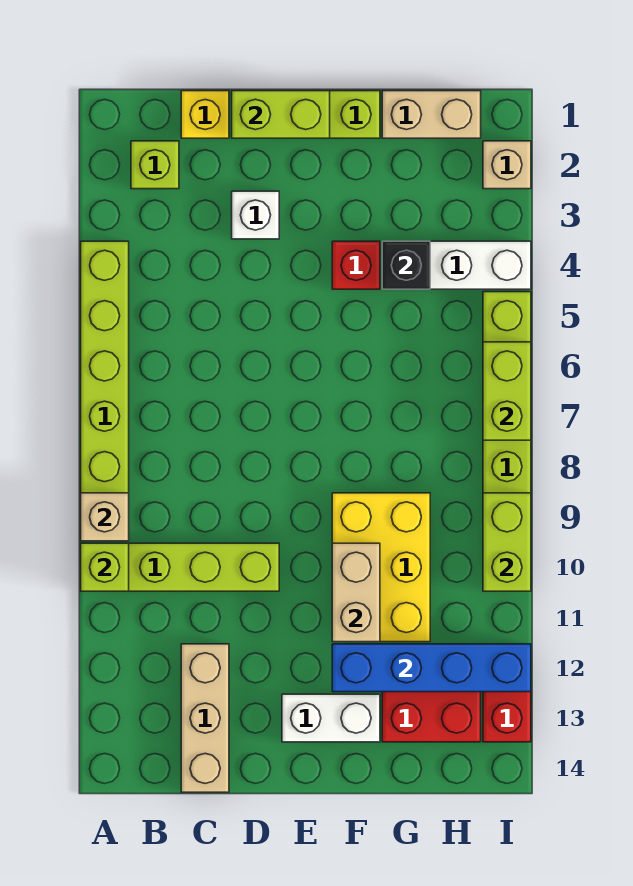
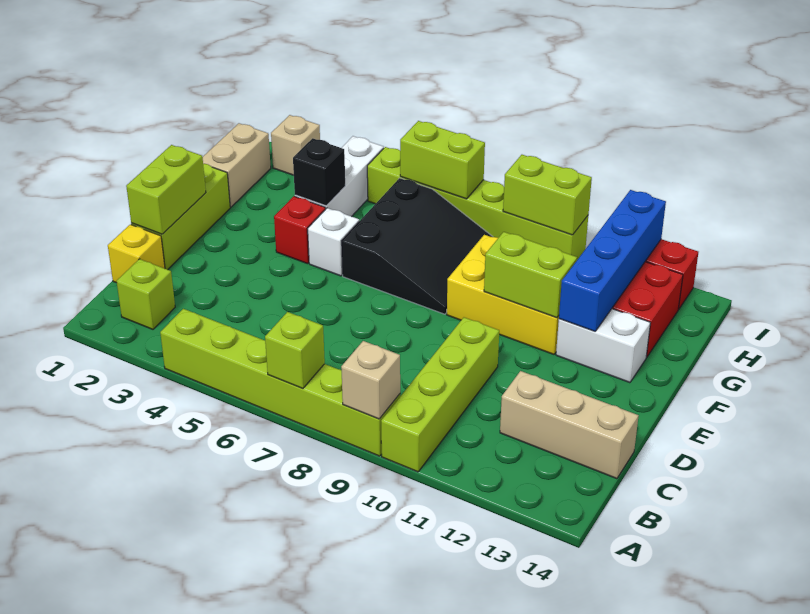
lime brick A10 level 2 -> lime brick A7 level 2
white brick D3 level 1 -> white brick F5 level 1
white brick E13:F13 level 1 -> white brick F12:F13 level 1
none -> black slope F6:H8 level 1 top 6
tan brick F10:F11 level 2 -> lime brick F10:F11 level 2

